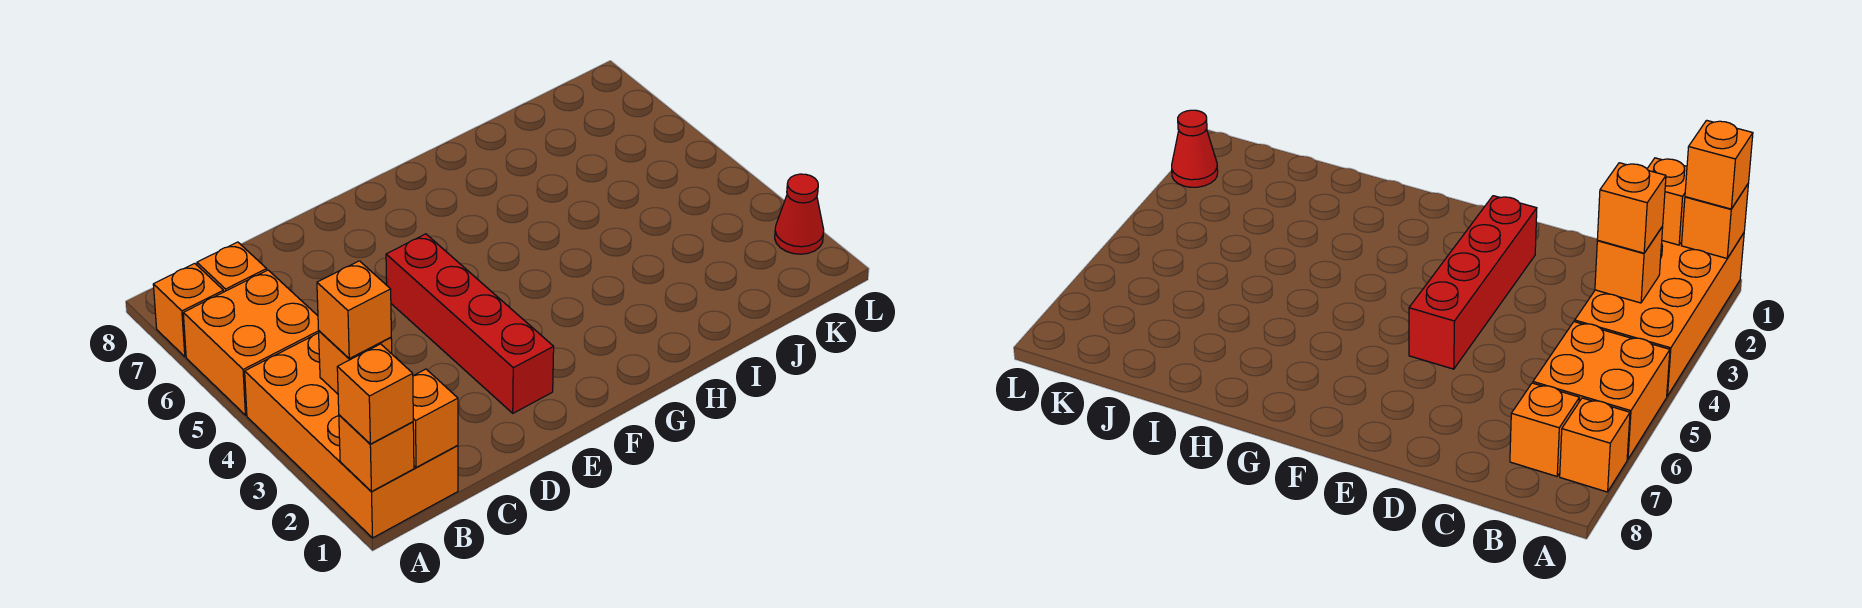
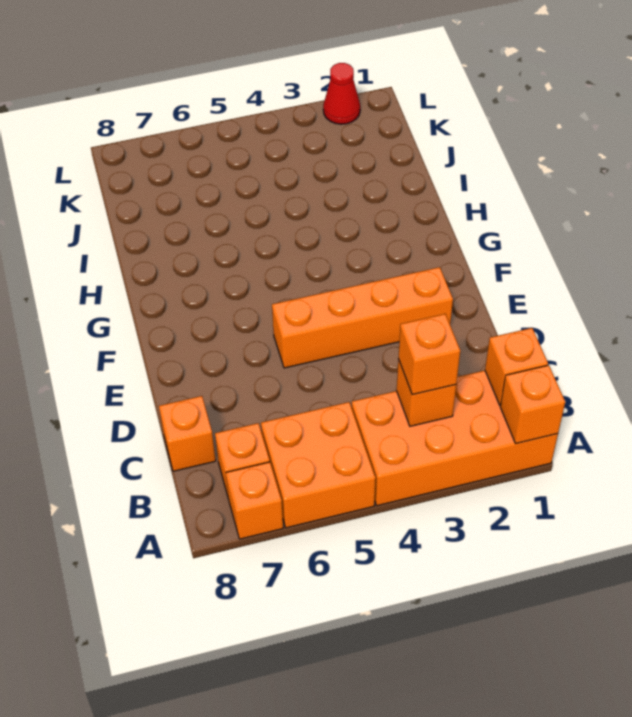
orange brick A1 level 3 -> orange brick C8 level 1
red brick E2:E5 level 1 -> orange brick E2:E5 level 1

